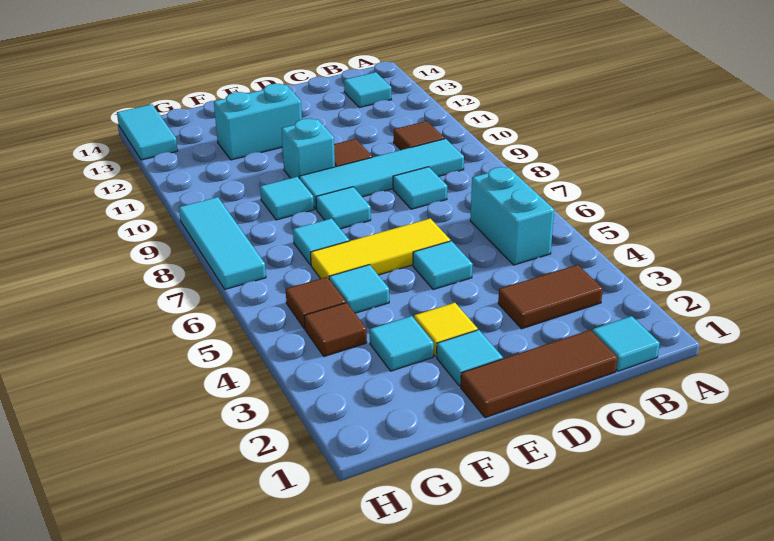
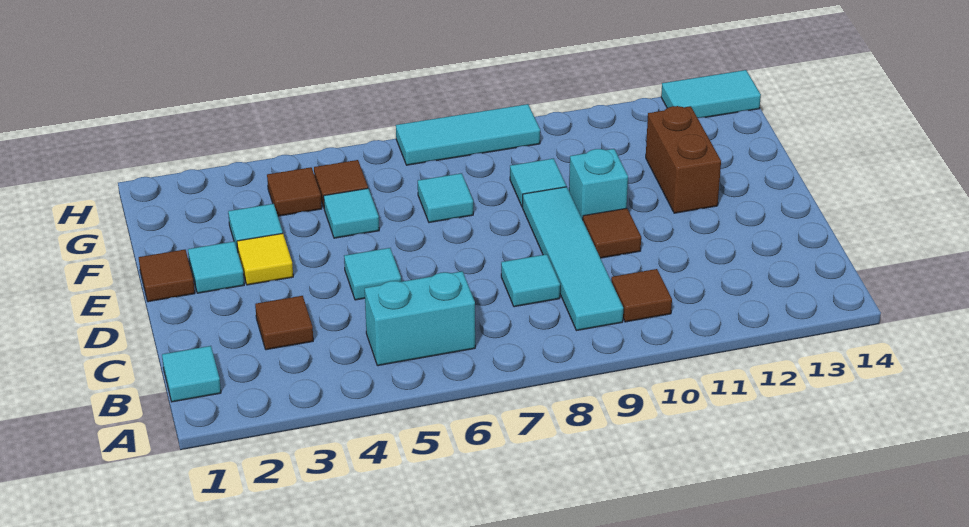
brown tile B3:C3 level 1 -> brown tile C3 level 1
cyan tile B13 level 1 -> none
brown tile C1:E1 level 1 -> brown tile E1 level 1
yellow tile D6:F6 level 1 -> none
cyan tile E8 level 1 -> none
cyan brick E12:F12 level 1 -> brown brick E12:F12 level 1

